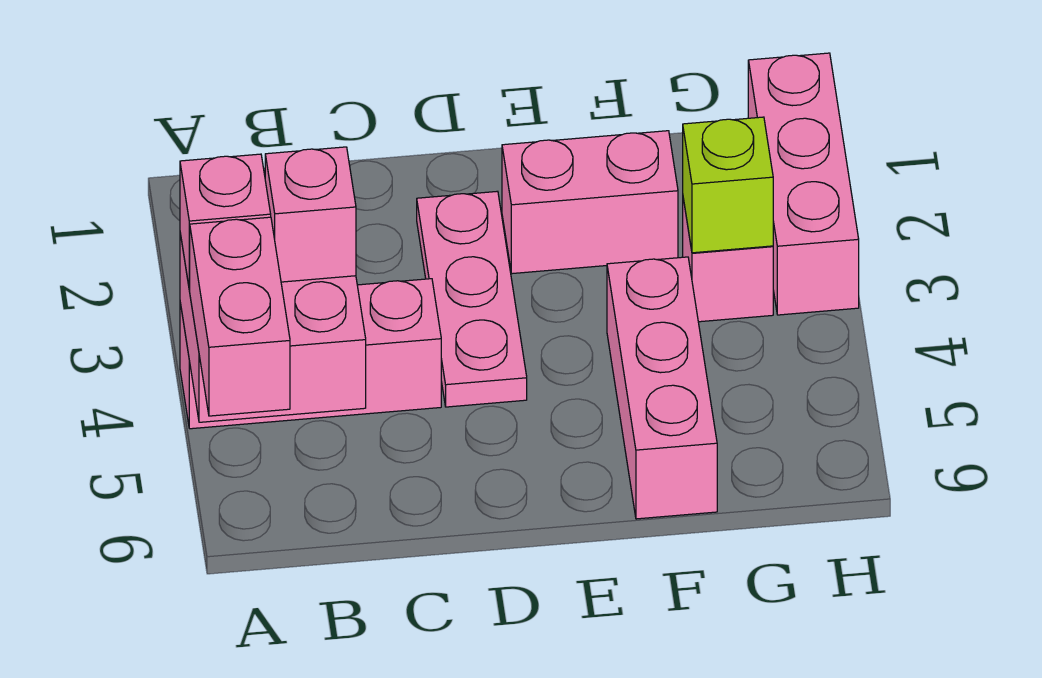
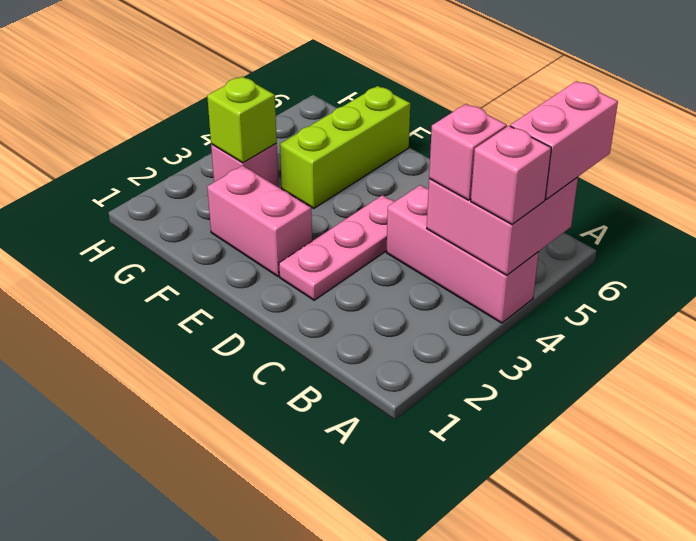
pink brick F4:F6 level 1 -> lime brick F4:F6 level 1
pink brick H1:H3 level 1 -> none

